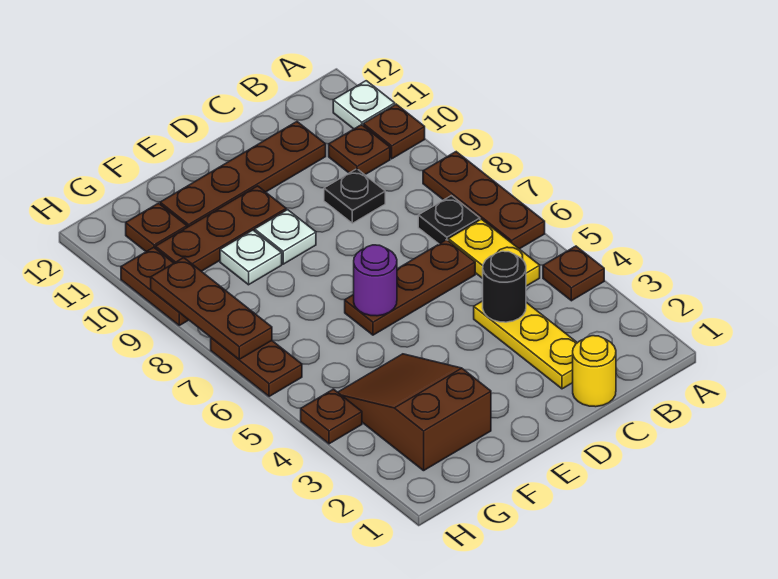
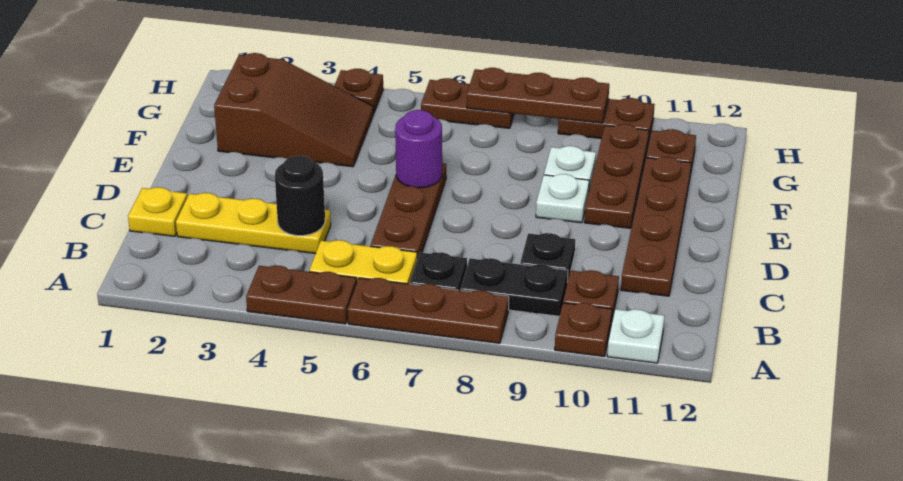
brown plate A4 level 1 -> brown plate A4:A5 level 1
none -> black plate B8:B9 level 1
yellow round brick C1 level 1 -> yellow plate C1 level 1

